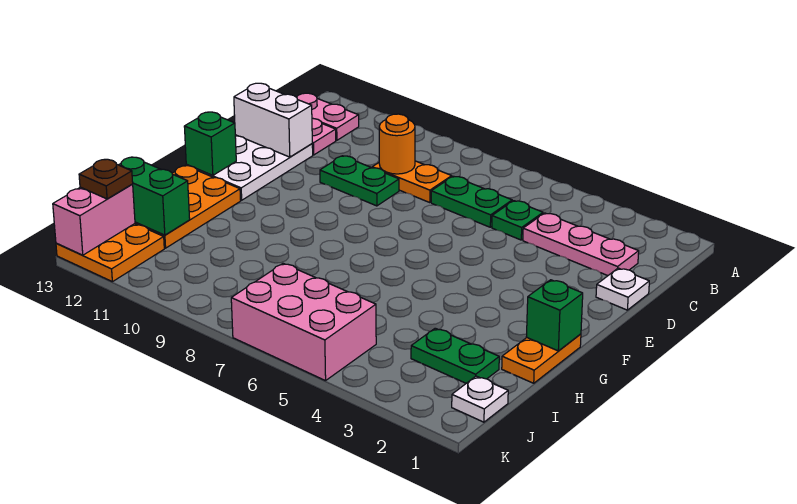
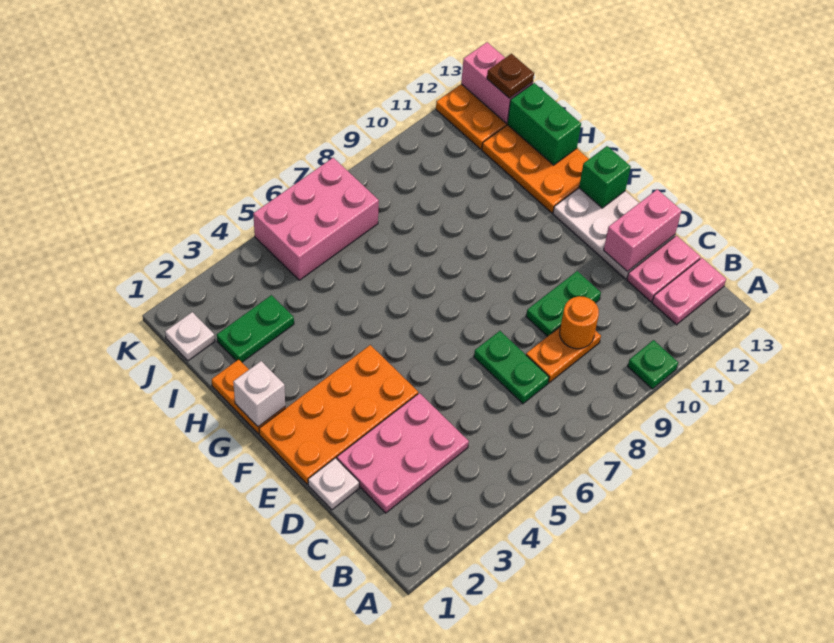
pink plate C2:C4 level 1 -> pink plate C2:D4 level 1
green plate C5 level 1 -> green plate A10 level 1
green plate C6:C7 level 1 -> green plate C7:D7 level 1
white brick D12:D13 level 2 -> pink brick D12:D13 level 2
none -> orange plate E1:F4 level 1
green brick G1 level 2 -> white brick G1 level 2
green brick I12:I13 level 2 -> green brick H13:I13 level 2

